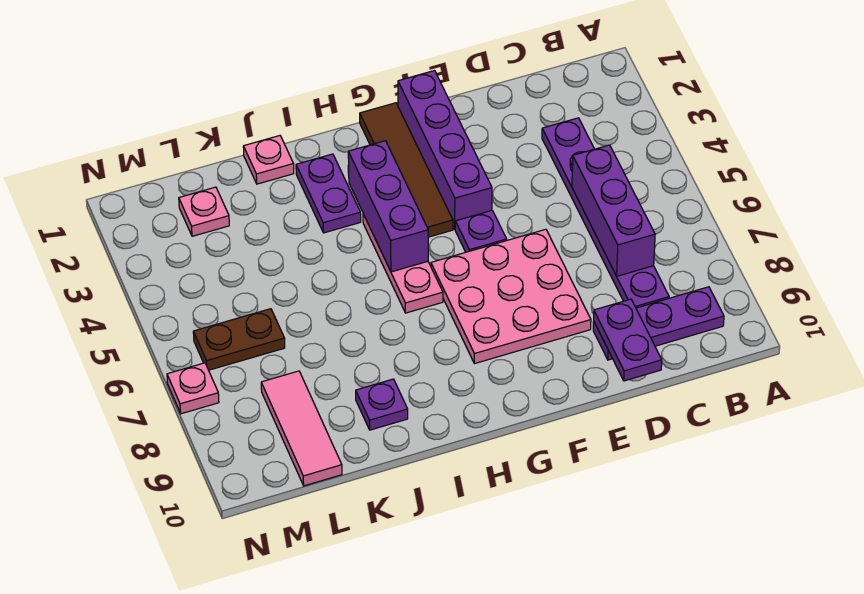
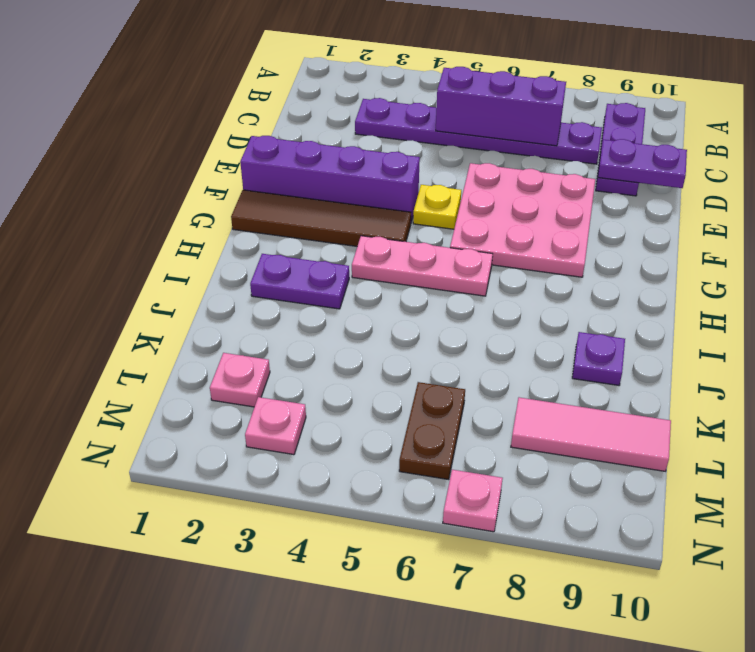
purple plate F5 level 1 -> yellow plate F5 level 1
purple brick H3:H5 level 2 -> none
pink plate J1 level 1 -> pink plate M3 level 1

